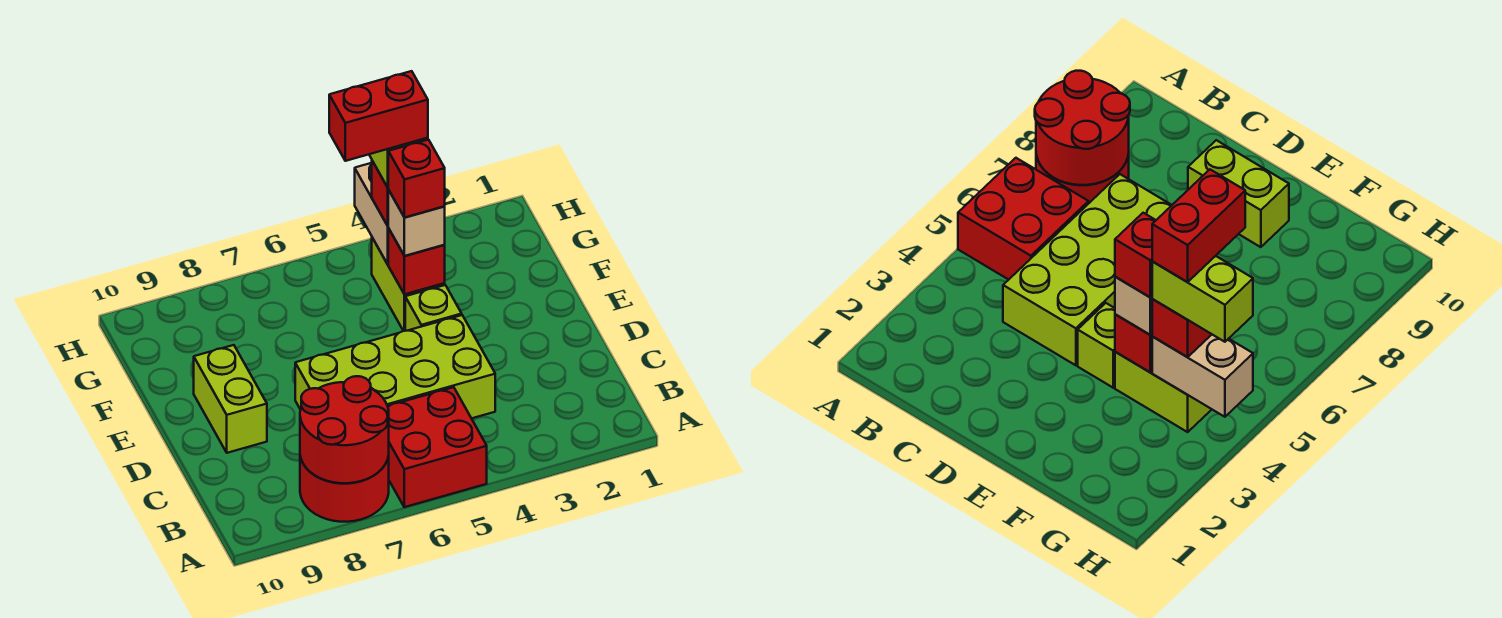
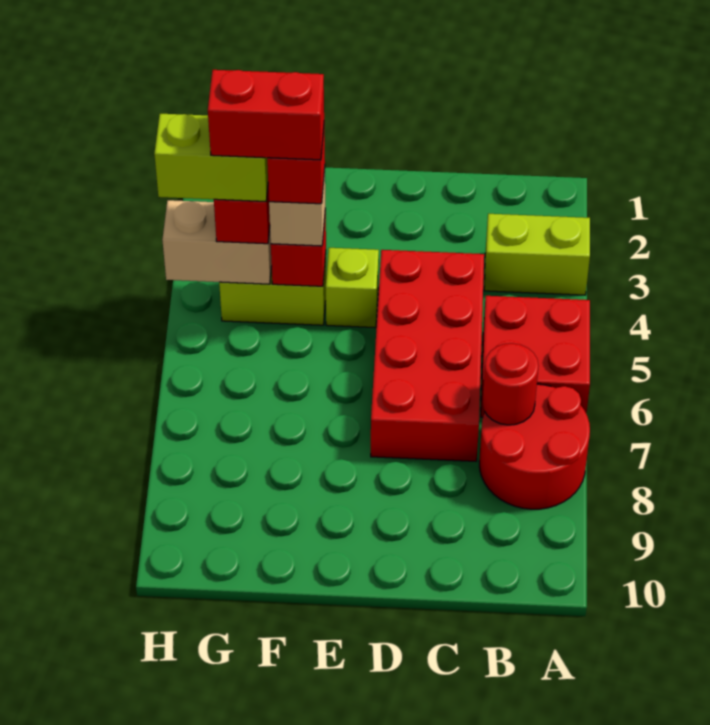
red round brick A7:B8 level 2 -> red round brick B7 level 2
lime brick C4:D7 level 1 -> red brick C4:D7 level 1
lime brick D9:E9 level 1 -> lime brick A3:B3 level 1
red brick G4:G5 level 5 -> red brick F4:G4 level 5

